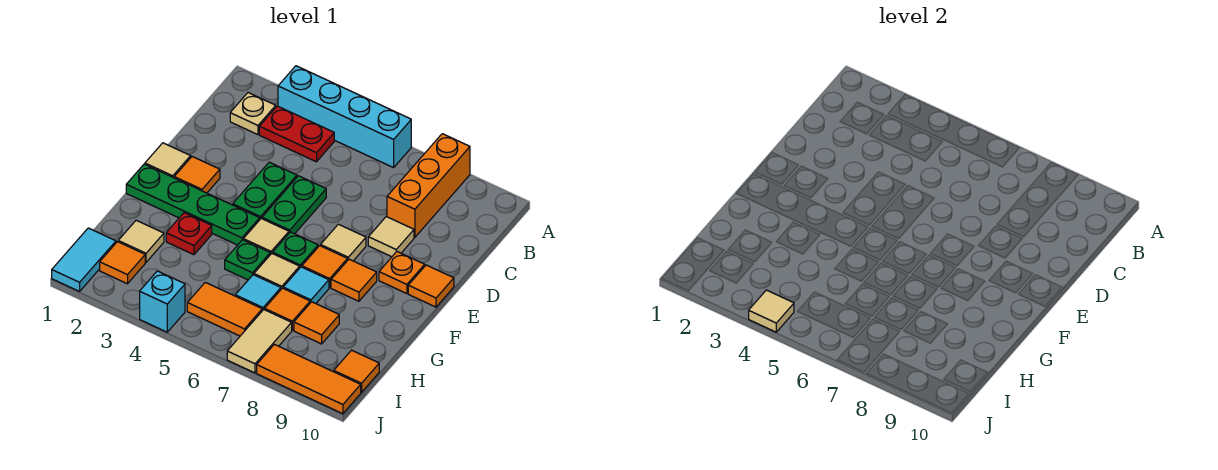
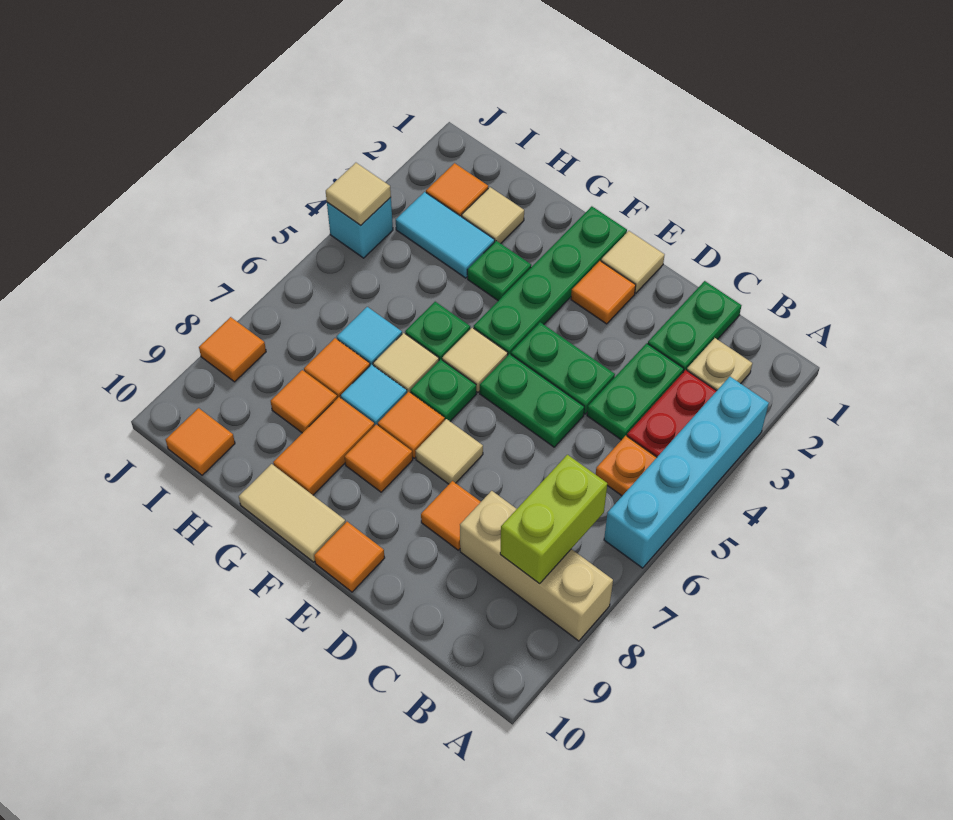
orange brick A8:C8 level 1 -> tan brick A8:C8 level 1
none -> lime brick B7:B8 level 2
none -> green plate C1:C2 level 1
none -> green plate C3:C4 level 1
tan tile D8 level 1 -> orange tile D8 level 1
orange plate E9 level 1 -> orange plate B5 level 1
red plate G3 level 1 -> green plate G3 level 1
cyan tile I1:J1 level 1 -> cyan tile H3:I3 level 1
orange tile I5:I6 level 1 -> orange tile G8:G9 level 1
tan tile I7:J7 level 1 -> tan tile F10:G10 level 1
orange tile J8:J10 level 1 -> orange tile J8 level 1

